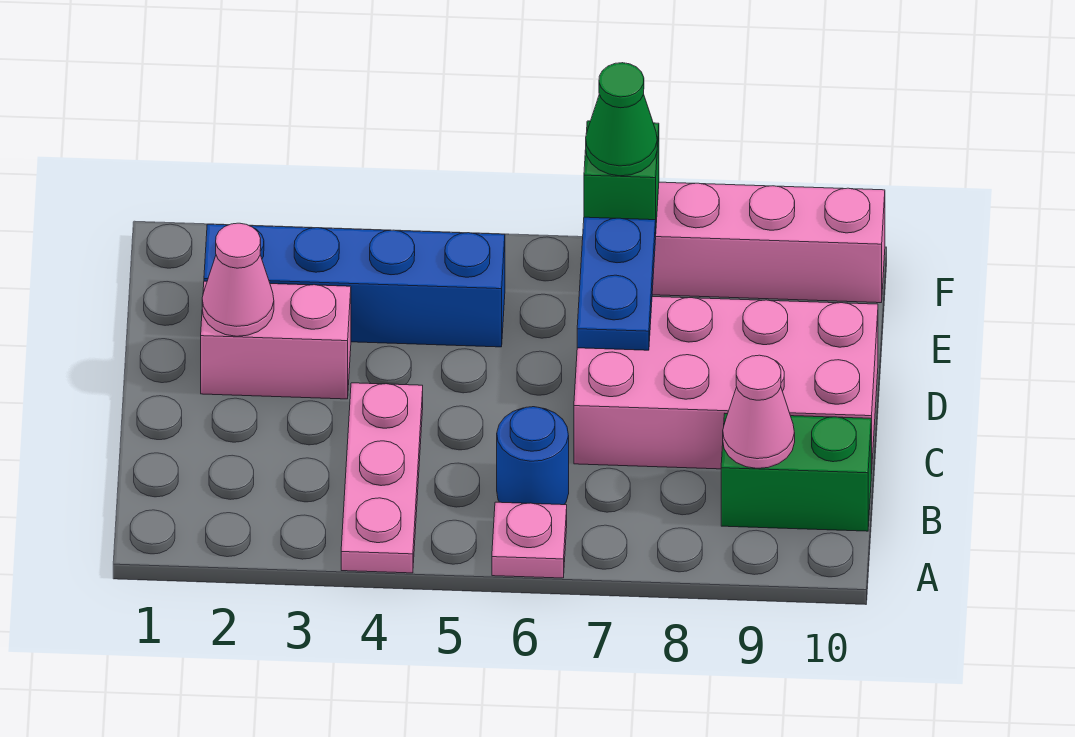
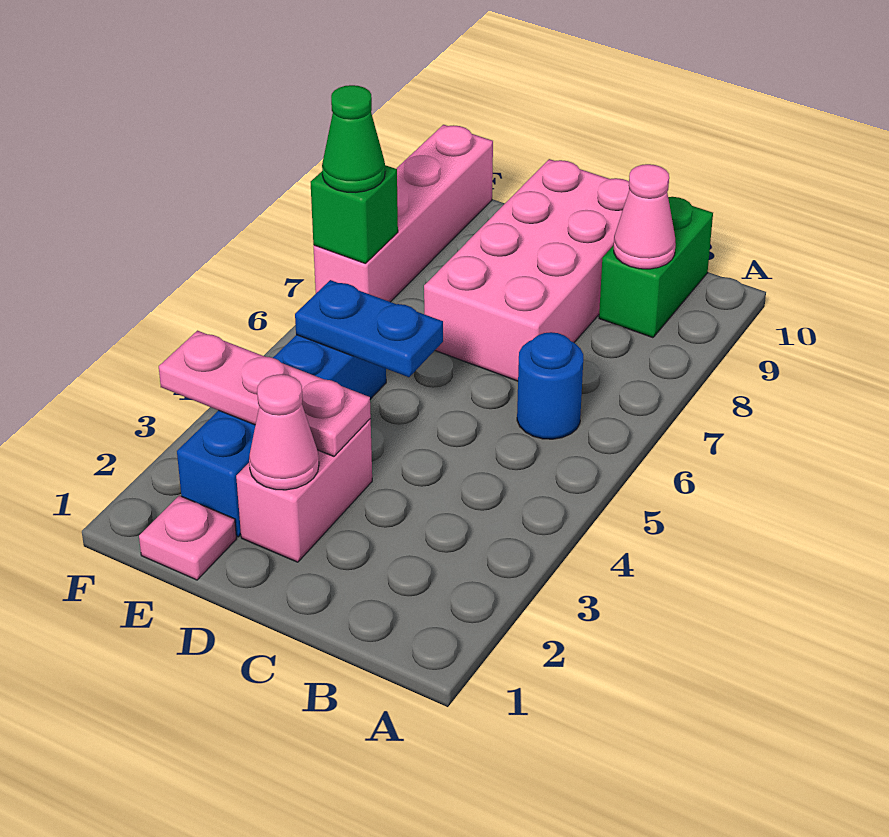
pink plate A4:C4 level 1 -> pink plate D3:F3 level 2
pink plate A6 level 1 -> pink plate E1 level 1
blue plate D7:E7 level 2 -> blue plate D5:E5 level 2

